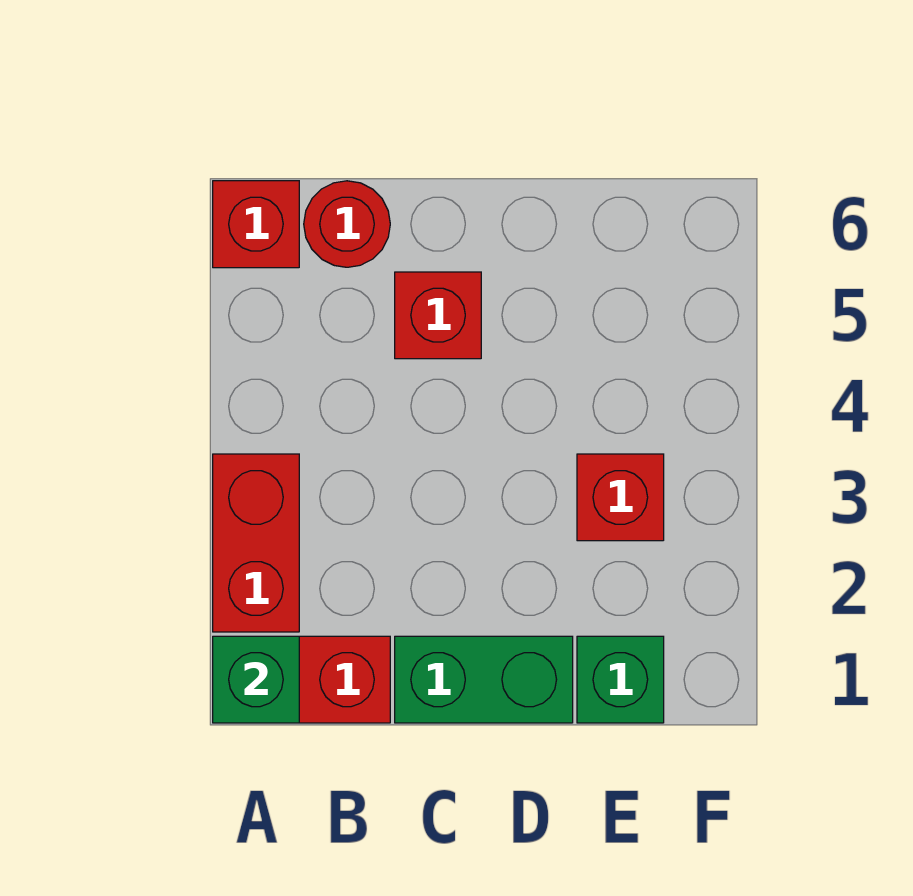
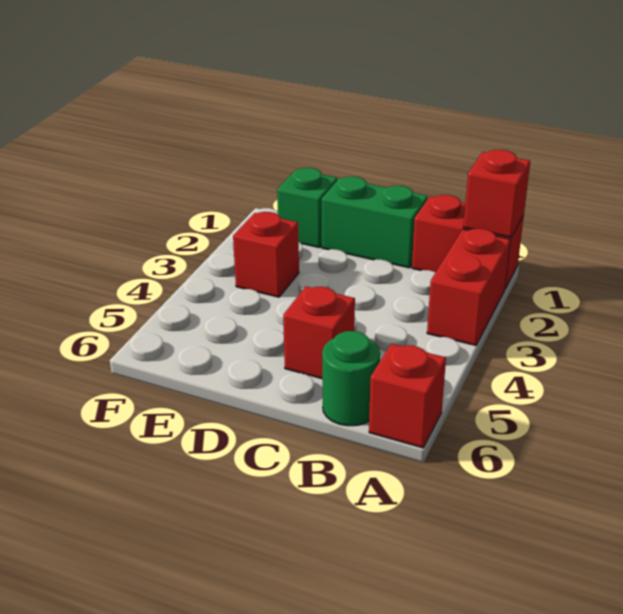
green brick A1 level 2 -> red brick A1 level 2
red round brick B6 level 1 -> green round brick B6 level 1

